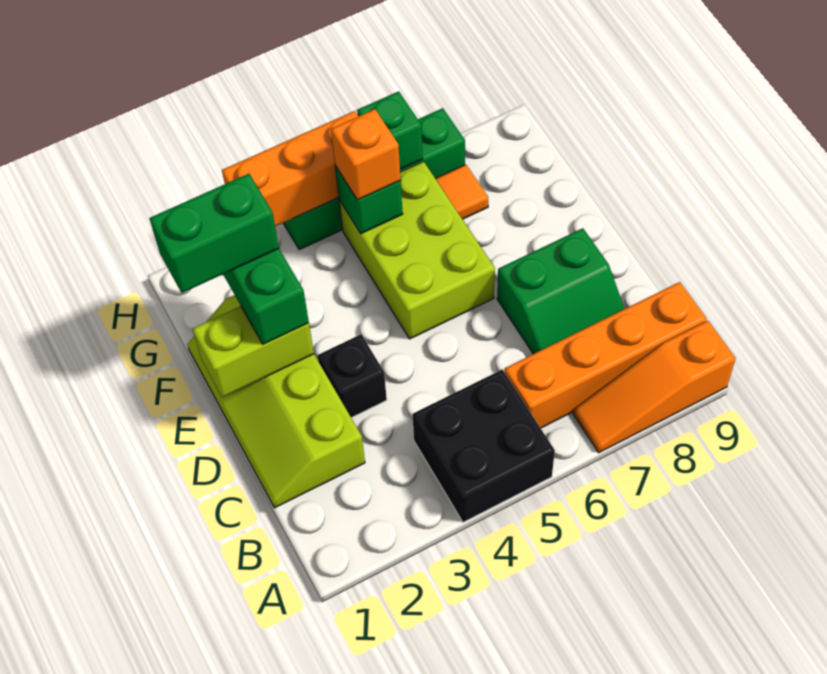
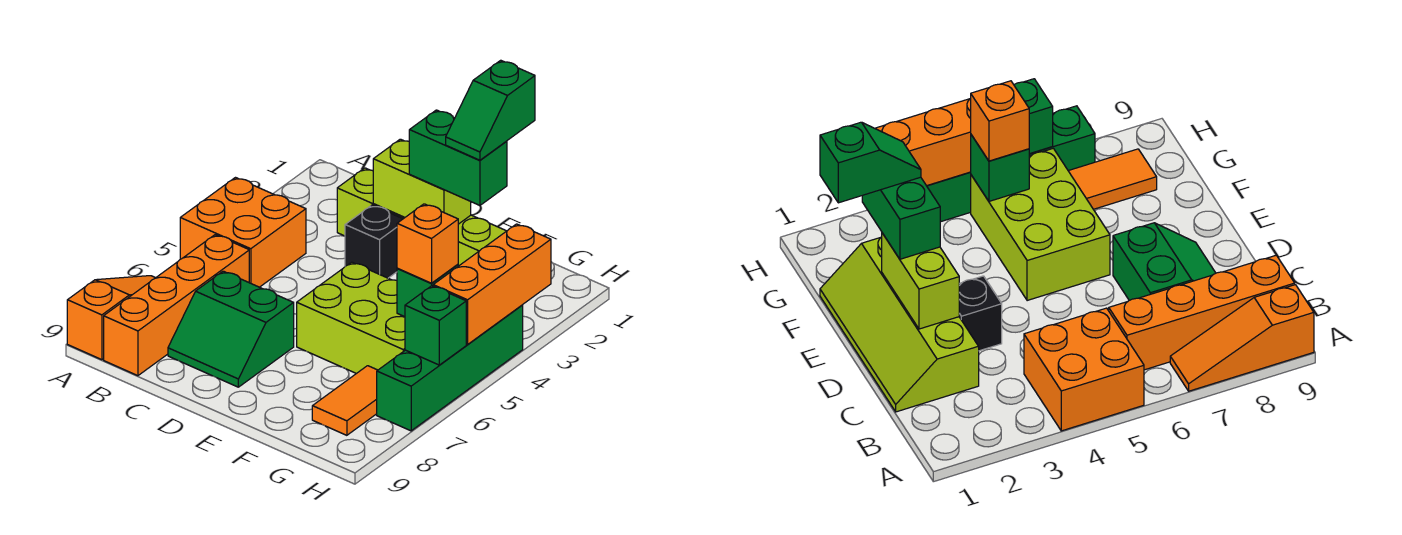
black brick A4:B5 level 1 -> orange brick A4:B5 level 1
green slope C7:D8 level 1 top D -> green slope C7:D8 level 1 top 7
lime brick E1:E2 level 2 -> lime brick D2:E2 level 2
green brick F1:F2 level 4 -> green slope F1:F2 level 4 top 1
orange tile G7 level 1 -> orange tile G7:G8 level 1

